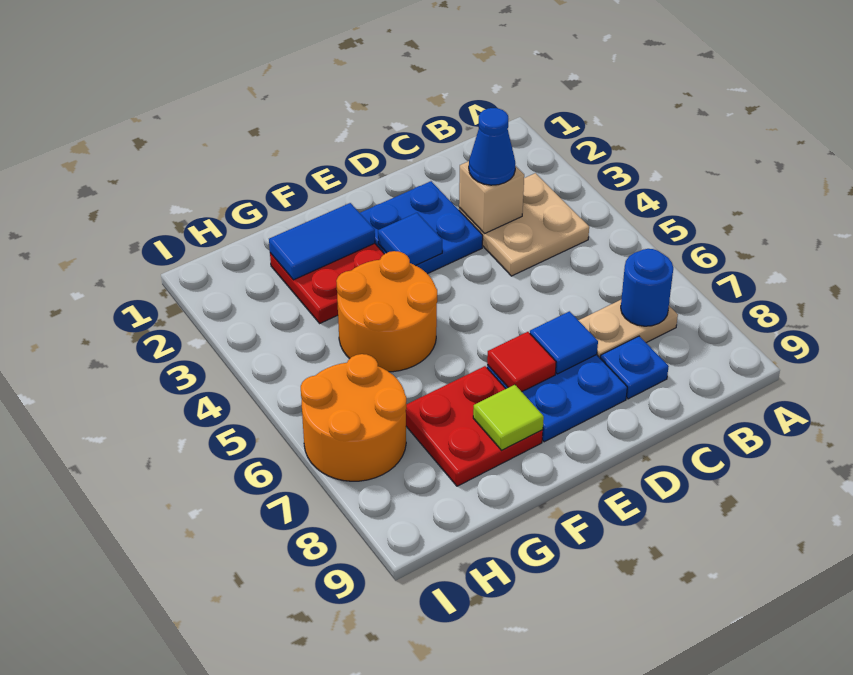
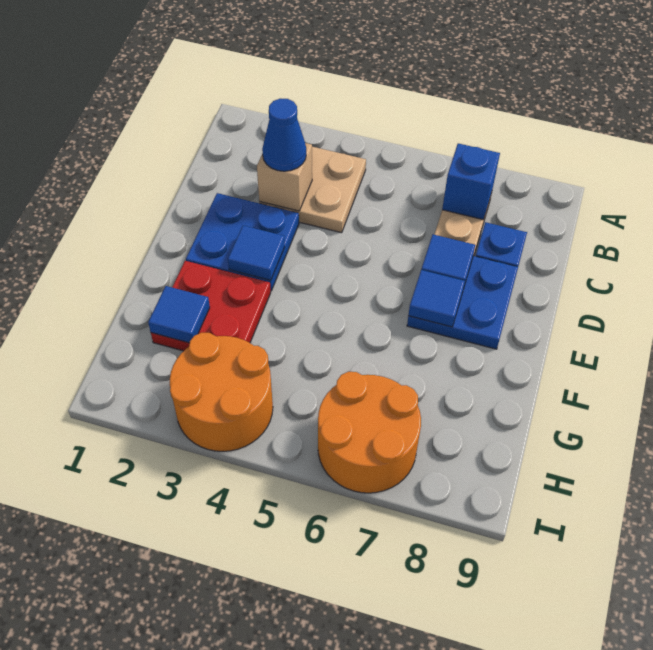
blue round brick B7 level 2 -> blue brick B7 level 2
red tile E7 level 2 -> blue tile E7 level 2
blue tile F2:G2 level 2 -> blue tile G2 level 2
orange round brick F4:G5 level 1 -> orange round brick H3:I4 level 1
red plate F7:G8 level 1 -> none
lime tile F8 level 2 -> none

